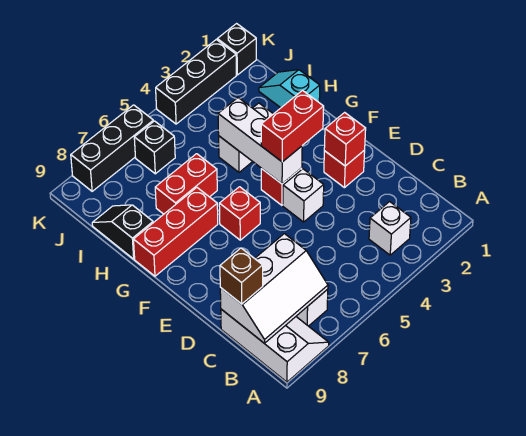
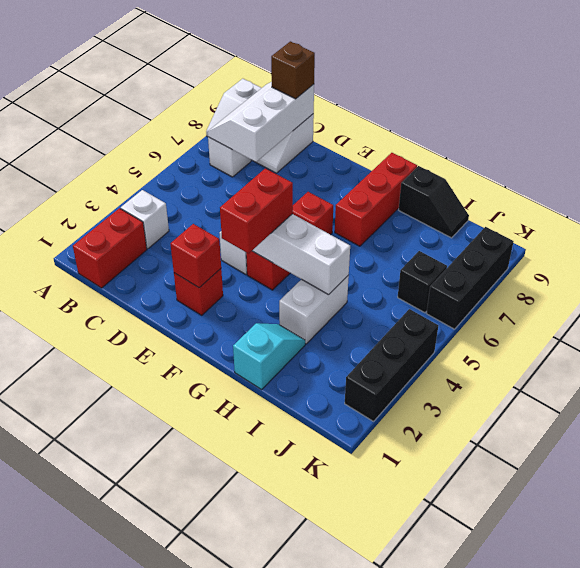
cyan slope H1:I1 level 1 top H -> cyan slope H1:H2 level 1 top 1
red brick H6:H7 level 1 -> red brick B1:B2 level 1
black brick K1 level 1 -> none

